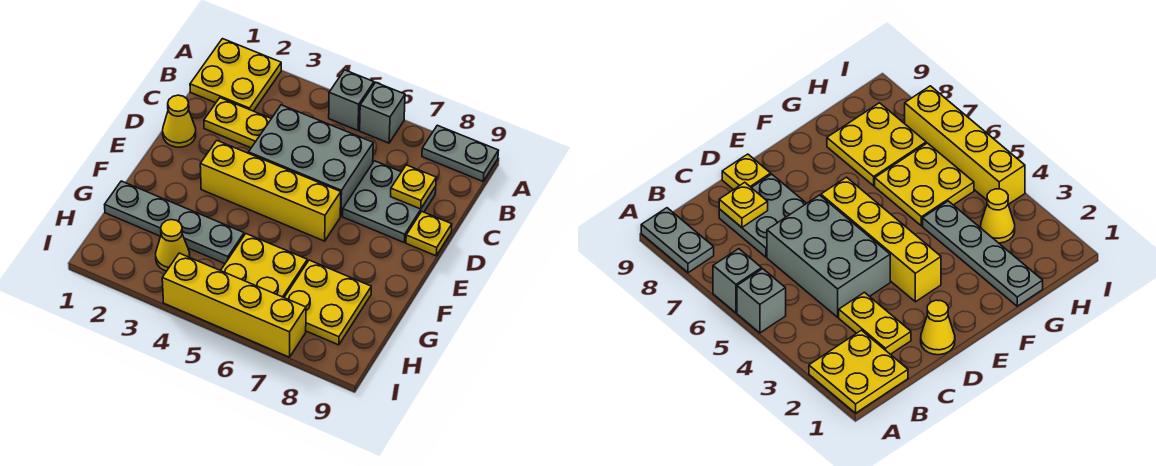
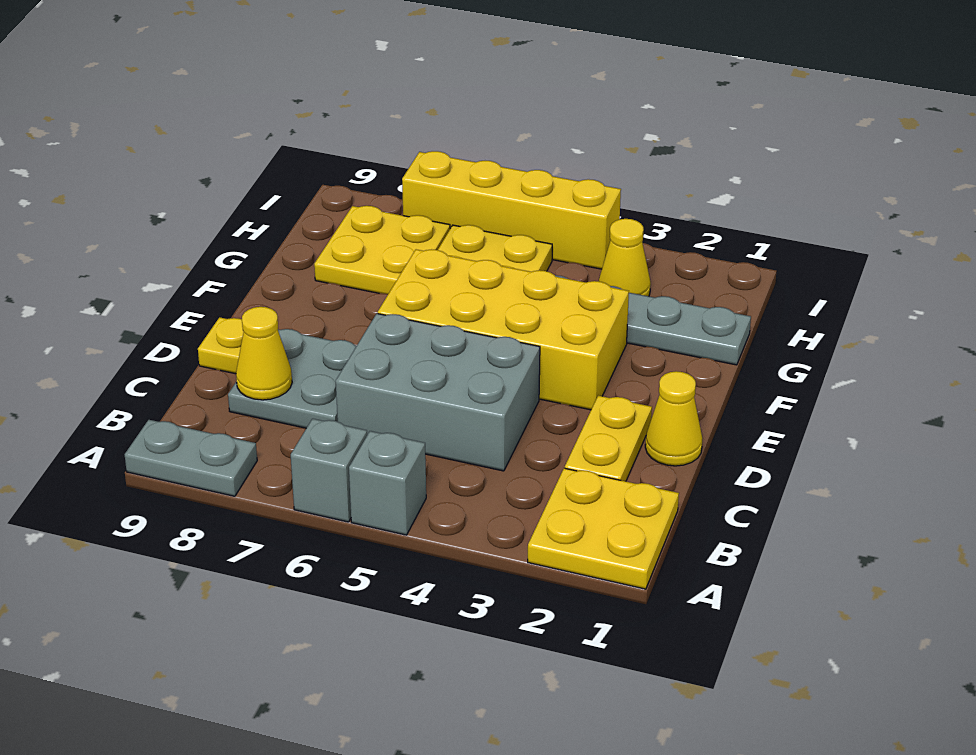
yellow plate C2:C3 level 1 -> yellow plate C2:D2 level 1
yellow plate C8 level 2 -> yellow cone C8 level 2
yellow brick E3:E6 level 1 -> yellow brick E3:F6 level 1

